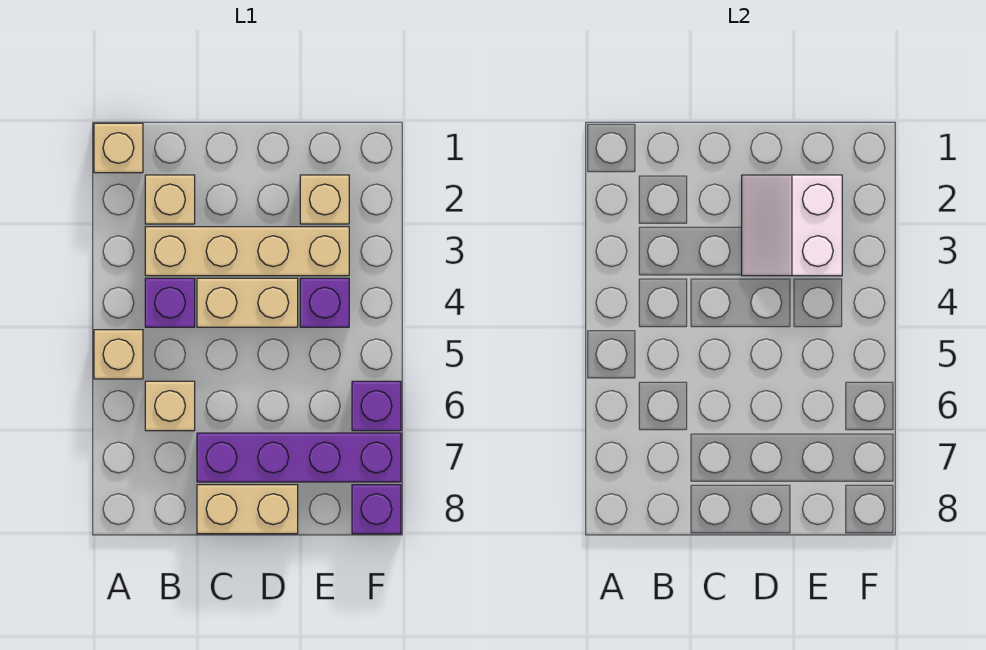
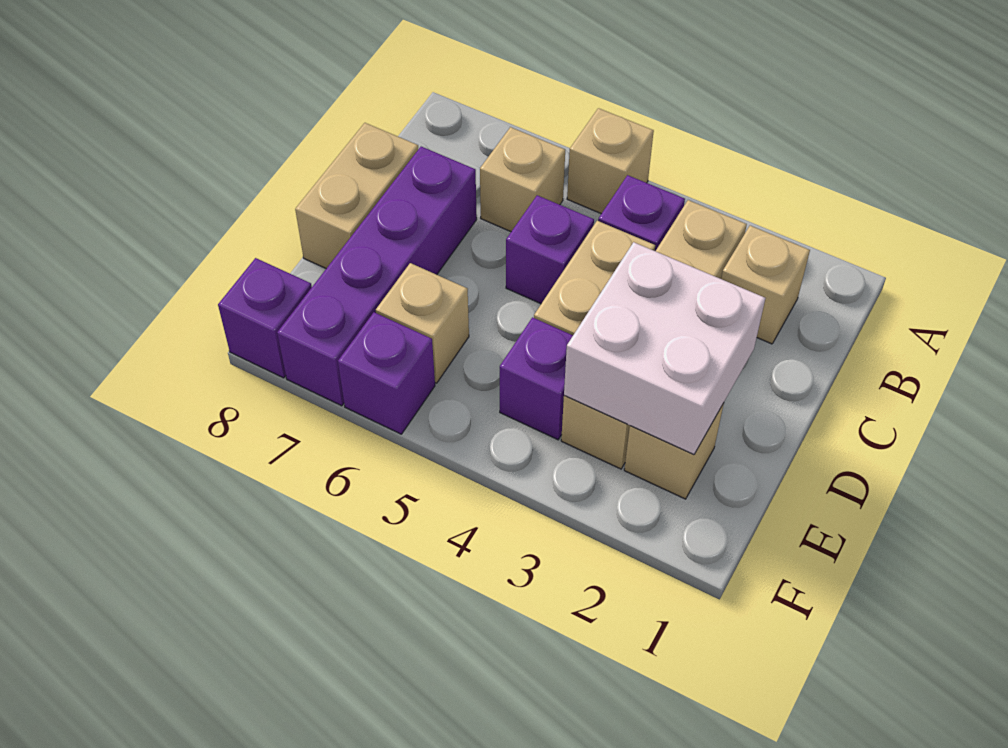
tan brick A1 level 1 -> tan brick E6 level 1
none -> purple brick C5 level 1
white slope D2:E3 level 2 top E -> white brick D2:E3 level 2

